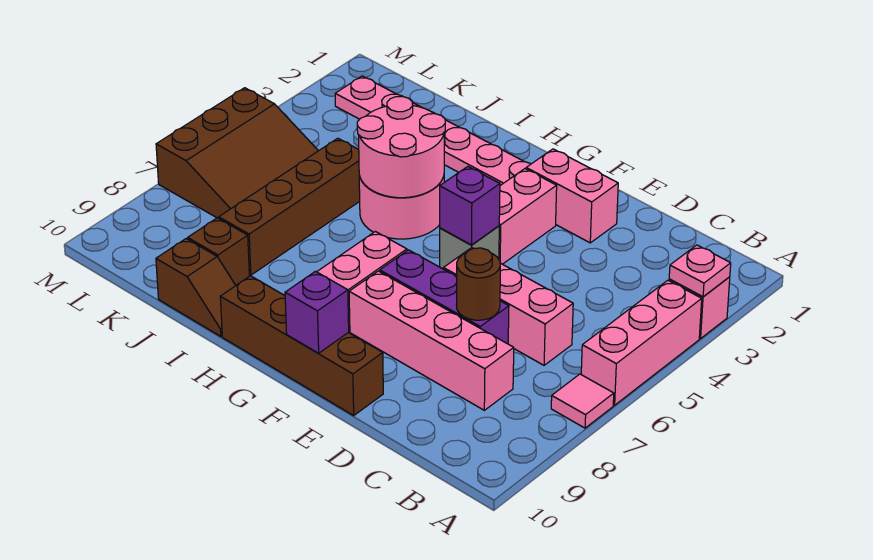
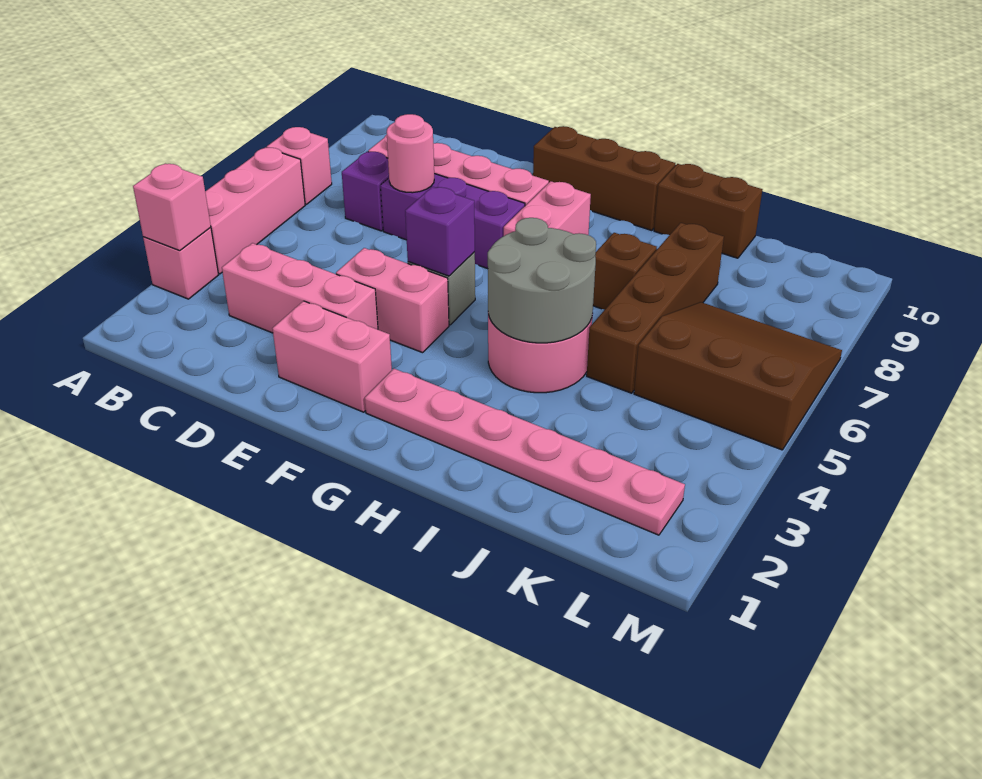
pink plate A3 level 2 -> pink brick A3 level 2
pink tile A7 level 1 -> pink brick A7 level 1
pink brick C6:E6 level 1 -> pink brick C3:E3 level 1
brown round brick D7 level 2 -> pink round brick D7 level 2
brown brick E10:H10 level 1 -> brown brick F10:H10 level 1
pink brick F3:F4 level 1 -> pink brick E4:F4 level 1
purple brick F10 level 2 -> purple brick C7 level 1
pink round brick H4:I5 level 2 -> grey round brick H4:I5 level 2
brown slope I10:J10 level 1 top J -> brown brick I10:J10 level 1
brown brick J9 level 1 -> brown brick I7 level 1
brown slope K5:M7 level 1 top M -> brown slope K5:M7 level 1 top 5

